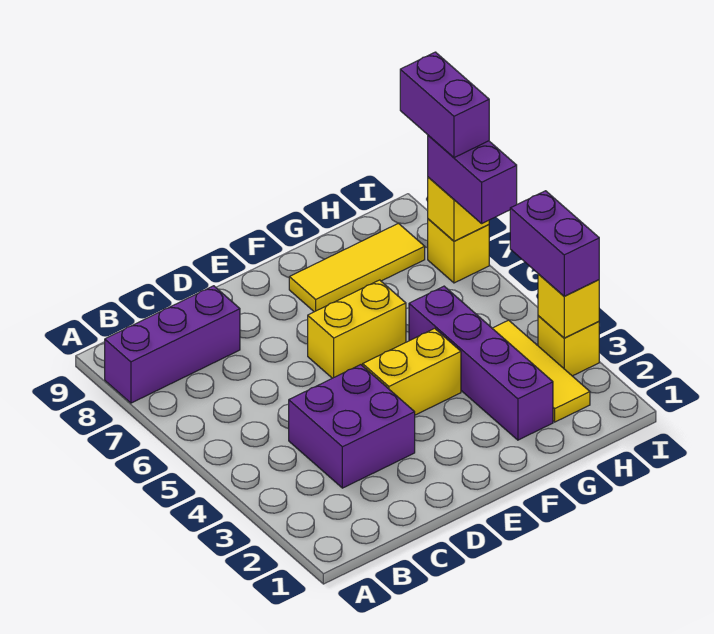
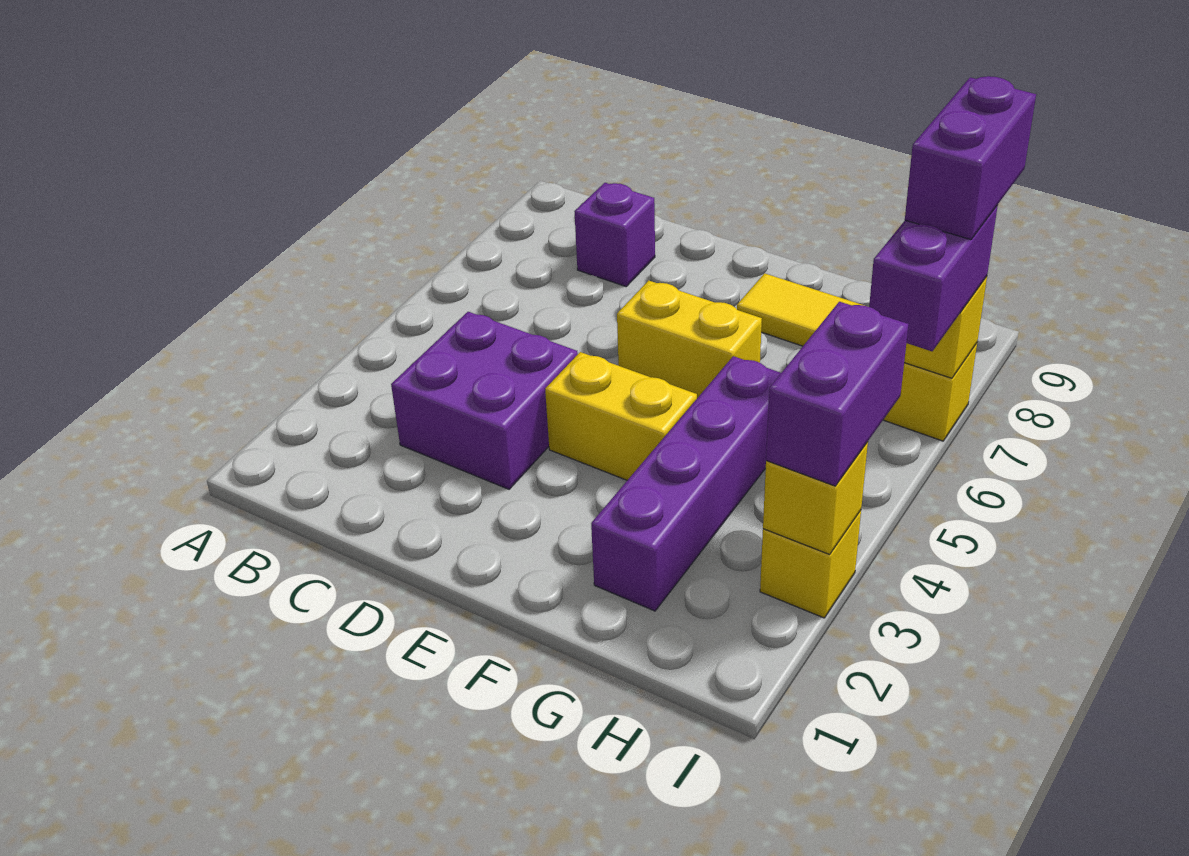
purple brick A8:C8 level 1 -> purple brick C8 level 1
yellow tile H2:H4 level 1 -> none

